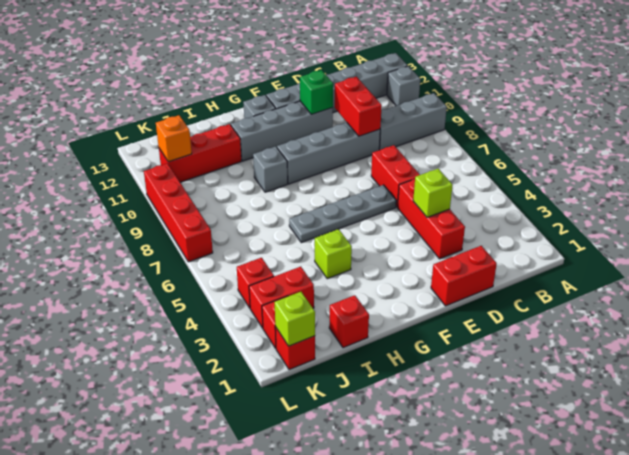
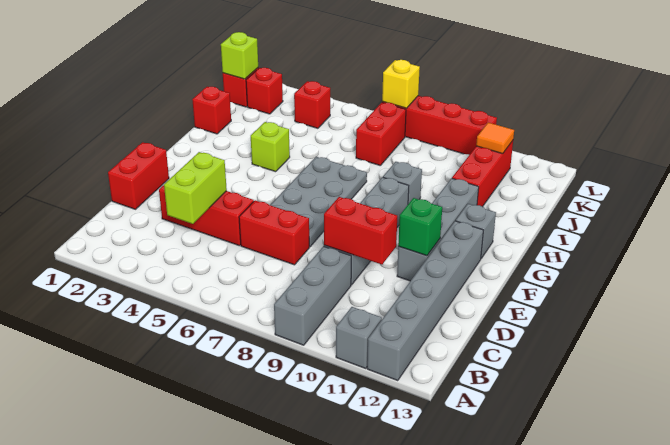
lime brick D4 level 2 -> lime brick C4:D4 level 2
grey plate E6:H6 level 1 -> grey plate E6:H7 level 1
red brick J3:K3 level 1 -> red brick J7:K7 level 1
orange brick K11 level 2 -> orange tile K11 level 2
none -> yellow brick L7 level 2

